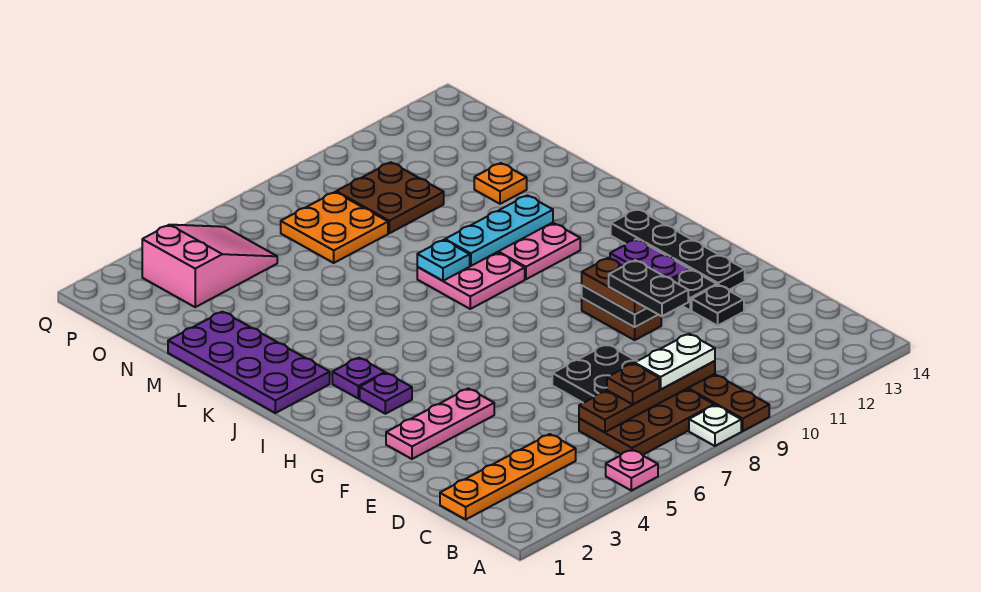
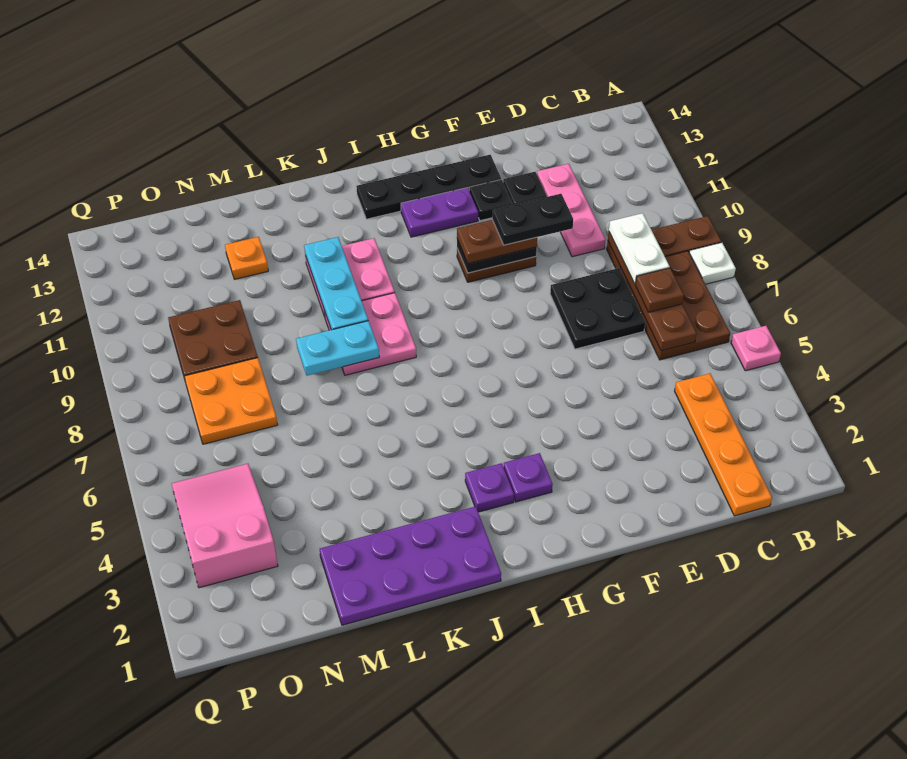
pink plate F2:F4 level 1 -> pink plate D10:D12 level 1
cyan plate K8 level 2 -> cyan plate K8:L8 level 2

